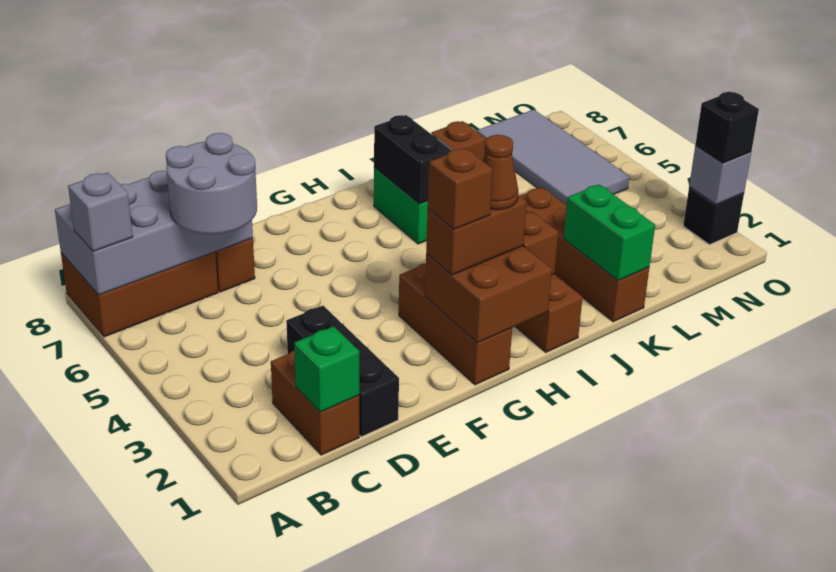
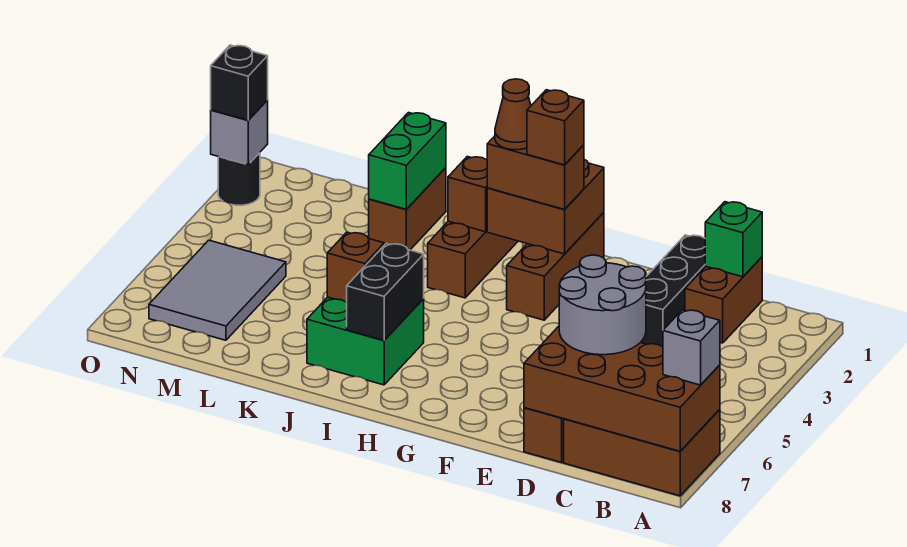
grey brick A7:D8 level 2 -> brown brick A7:D8 level 2
brown brick K1:K4 level 1 -> brown brick K1:K2 level 1
grey tile M5:N8 level 1 -> grey tile M5:N7 level 1
black brick O2 level 1 -> black round brick O2 level 1

